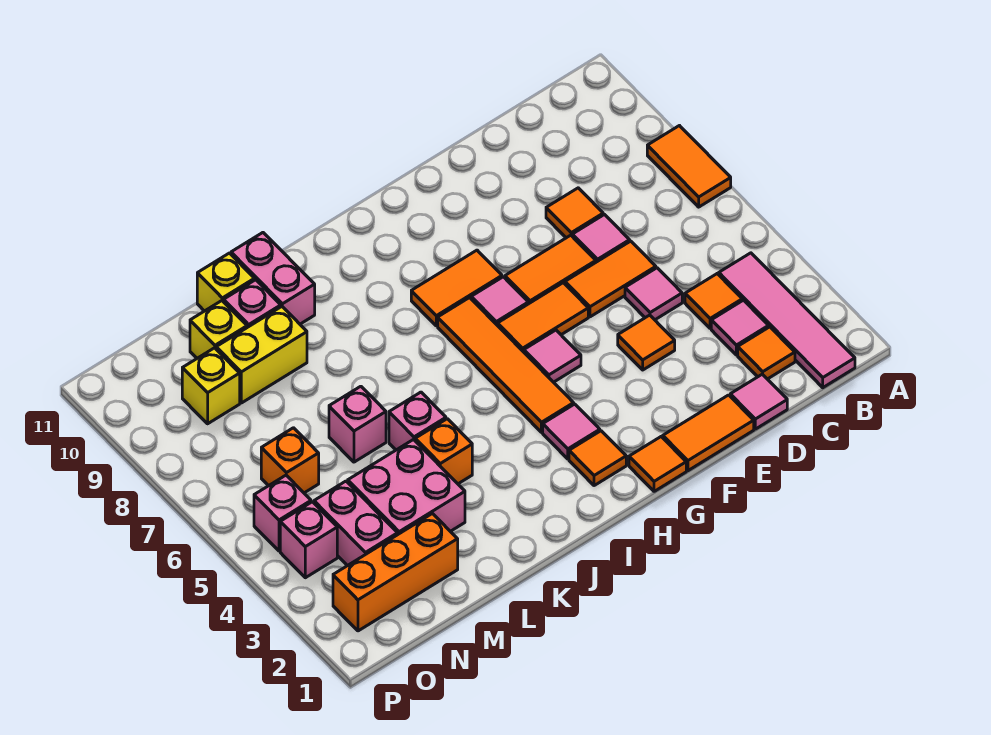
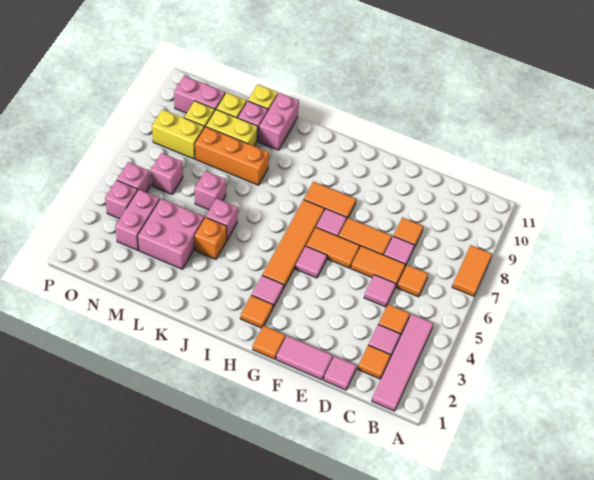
orange tile E1:F1 level 1 -> pink tile E1:F1 level 1
orange tile E4 level 1 -> orange tile C6 level 1
orange brick M2:O2 level 1 -> orange brick K8:M8 level 1
orange brick N6 level 1 -> pink brick N6 level 1
none -> yellow brick N8:O8 level 1
none -> pink brick N10:O10 level 1

